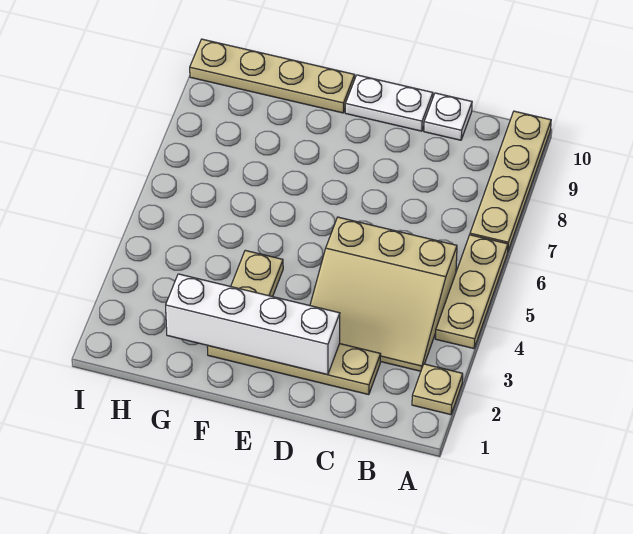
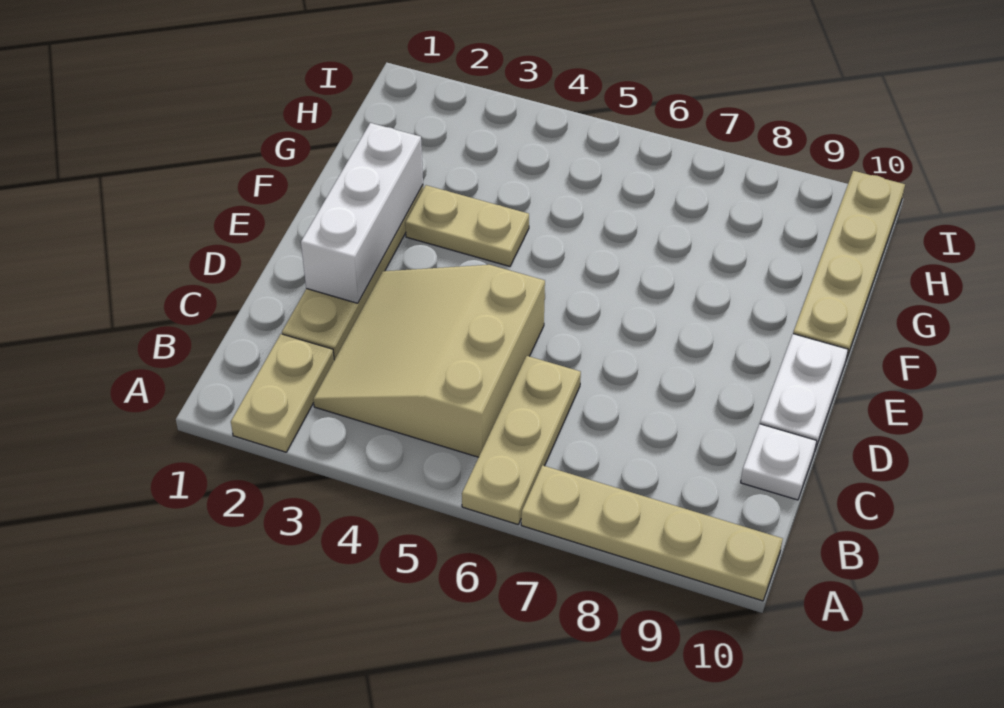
tan plate A2 level 1 -> tan plate A2:B2 level 1
tan plate A4:A6 level 1 -> tan plate A6:C6 level 1
white brick D2:G2 level 2 -> white brick D2:F2 level 2

